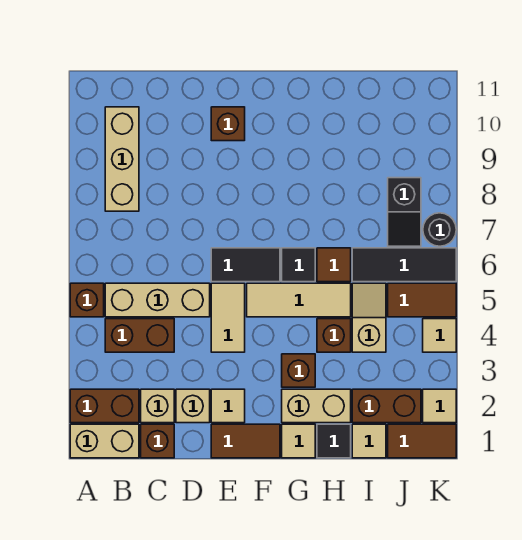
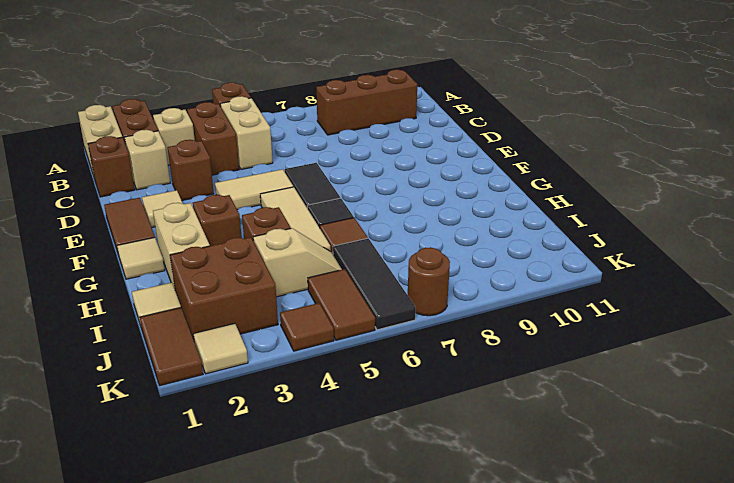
tan brick B5:D5 level 1 -> tan brick B5:C5 level 1
tan brick B8:B10 level 1 -> brown brick B8:B10 level 1
tan brick D2 level 1 -> tan brick B3 level 1
brown brick E10 level 1 -> brown brick D3 level 1
black tile H1 level 1 -> none
brown brick I2:J2 level 1 -> brown brick I2:J3 level 1
black slope J7:J8 level 1 top 8 -> none
tan tile K4 level 1 -> brown tile K4 level 1
black round brick K7 level 1 -> brown round brick K7 level 1

